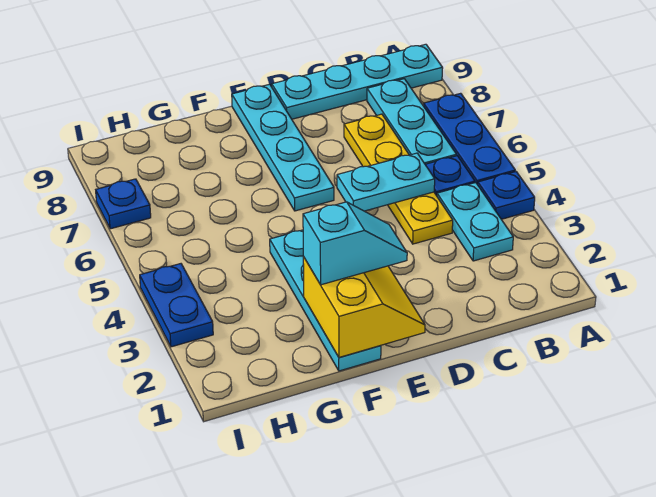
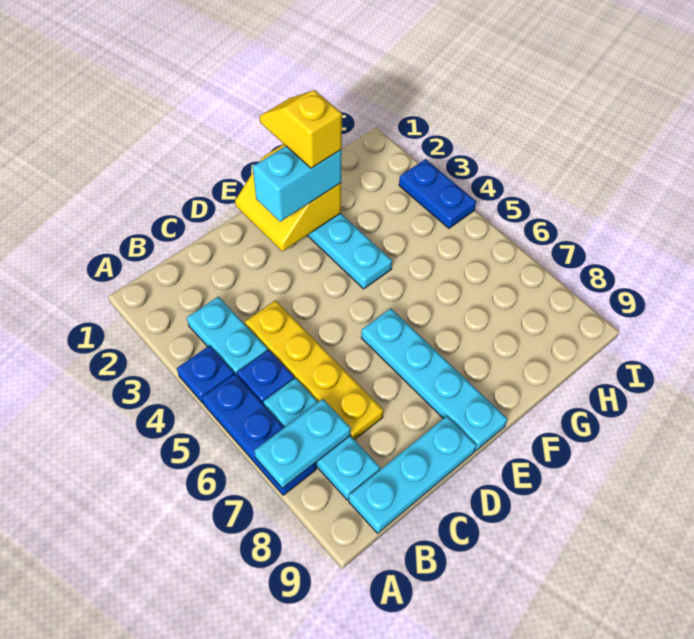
cyan plate A9:D9 level 1 -> cyan plate B9:D9 level 1
cyan plate C5:D5 level 2 -> cyan plate A7:B7 level 2
cyan slope E2:F2 level 3 top F -> cyan brick E2:F2 level 3
none -> yellow slope F1:F2 level 4 top 2
blue plate I7 level 1 -> none

